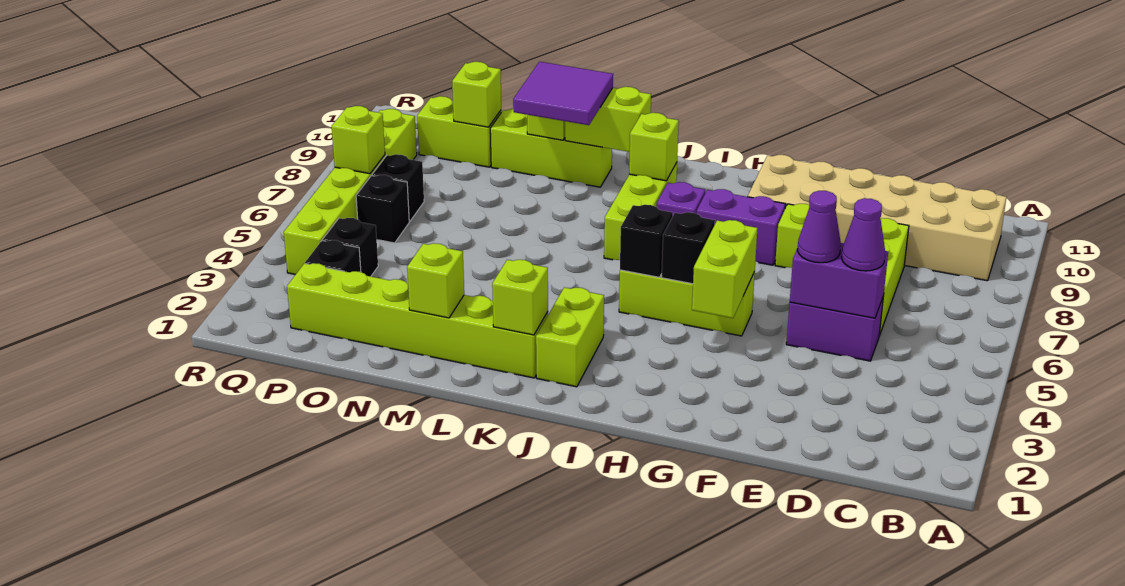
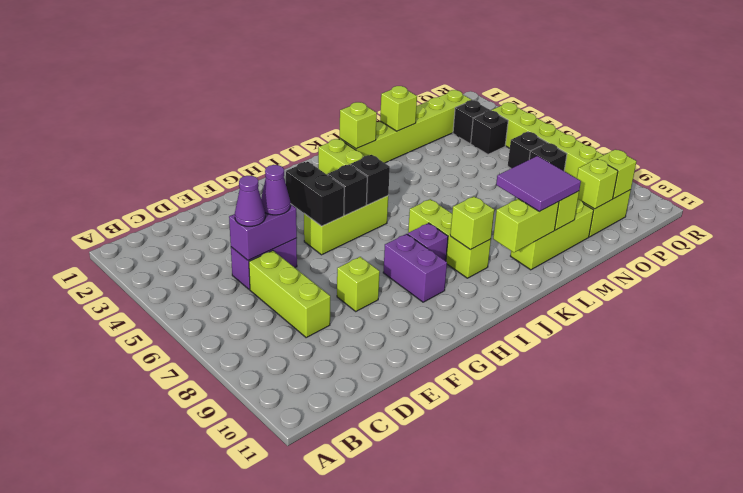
tan brick B9:G10 level 1 -> none
lime brick G4:G5 level 2 -> black brick G4:G5 level 2
purple brick G8:H8 level 1 -> purple brick H8:H9 level 1
lime brick Q7 level 2 -> lime brick P10 level 2

